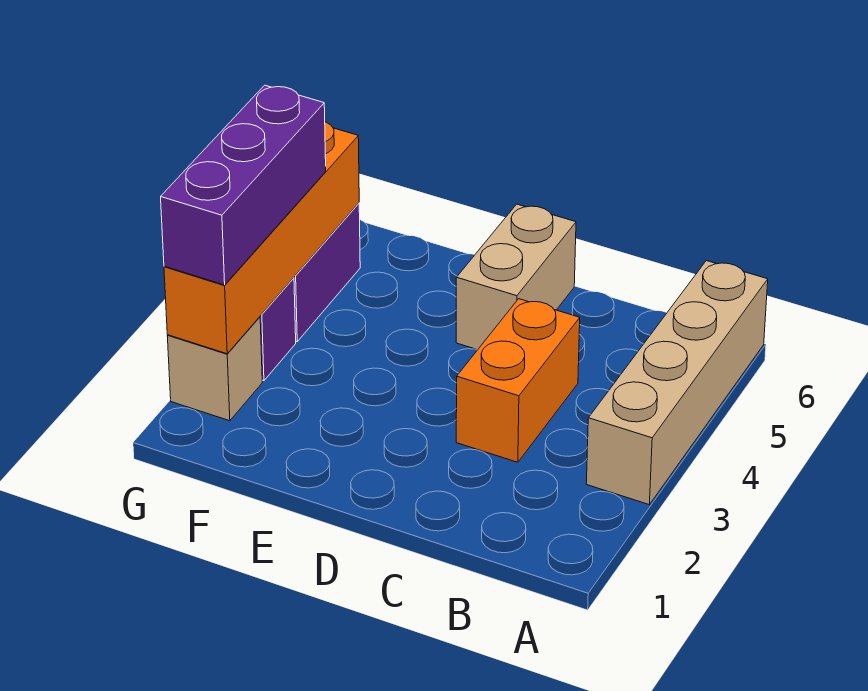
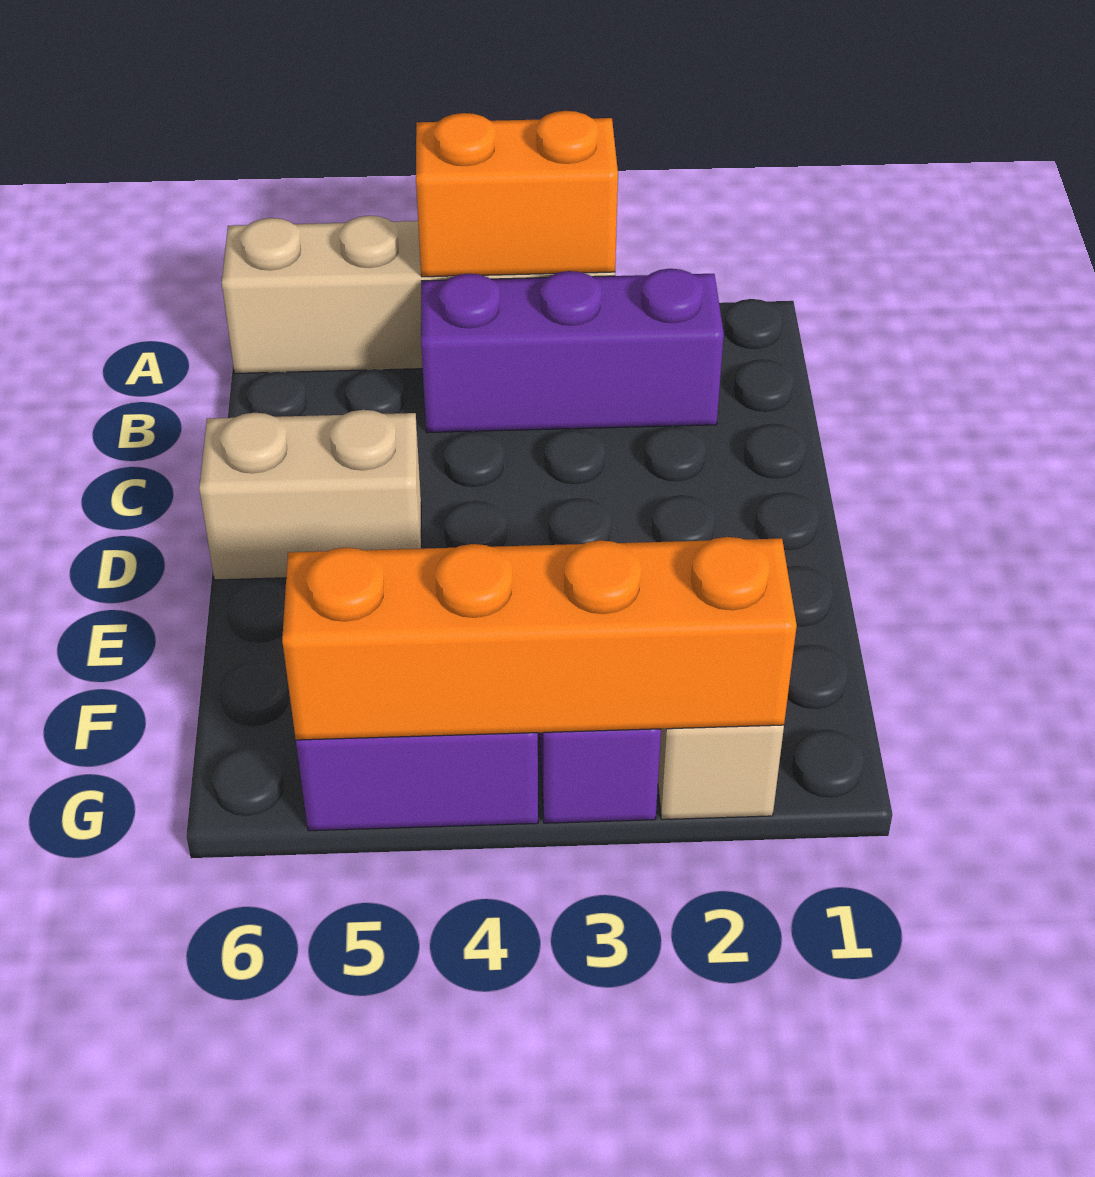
orange brick C3:C4 level 1 -> orange brick A3:A4 level 2
purple brick G2:G4 level 3 -> purple brick B2:B4 level 1

